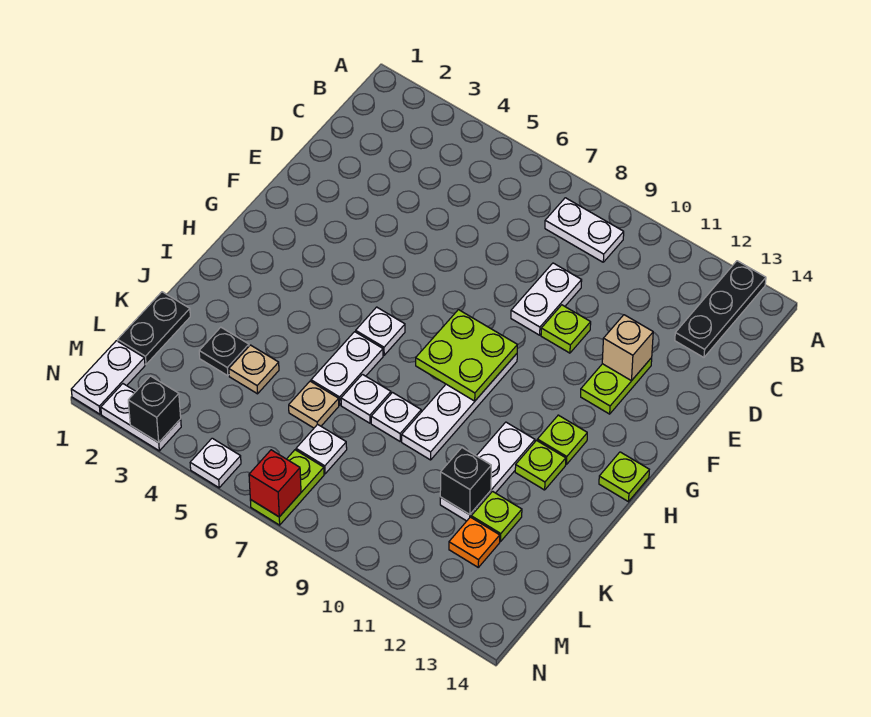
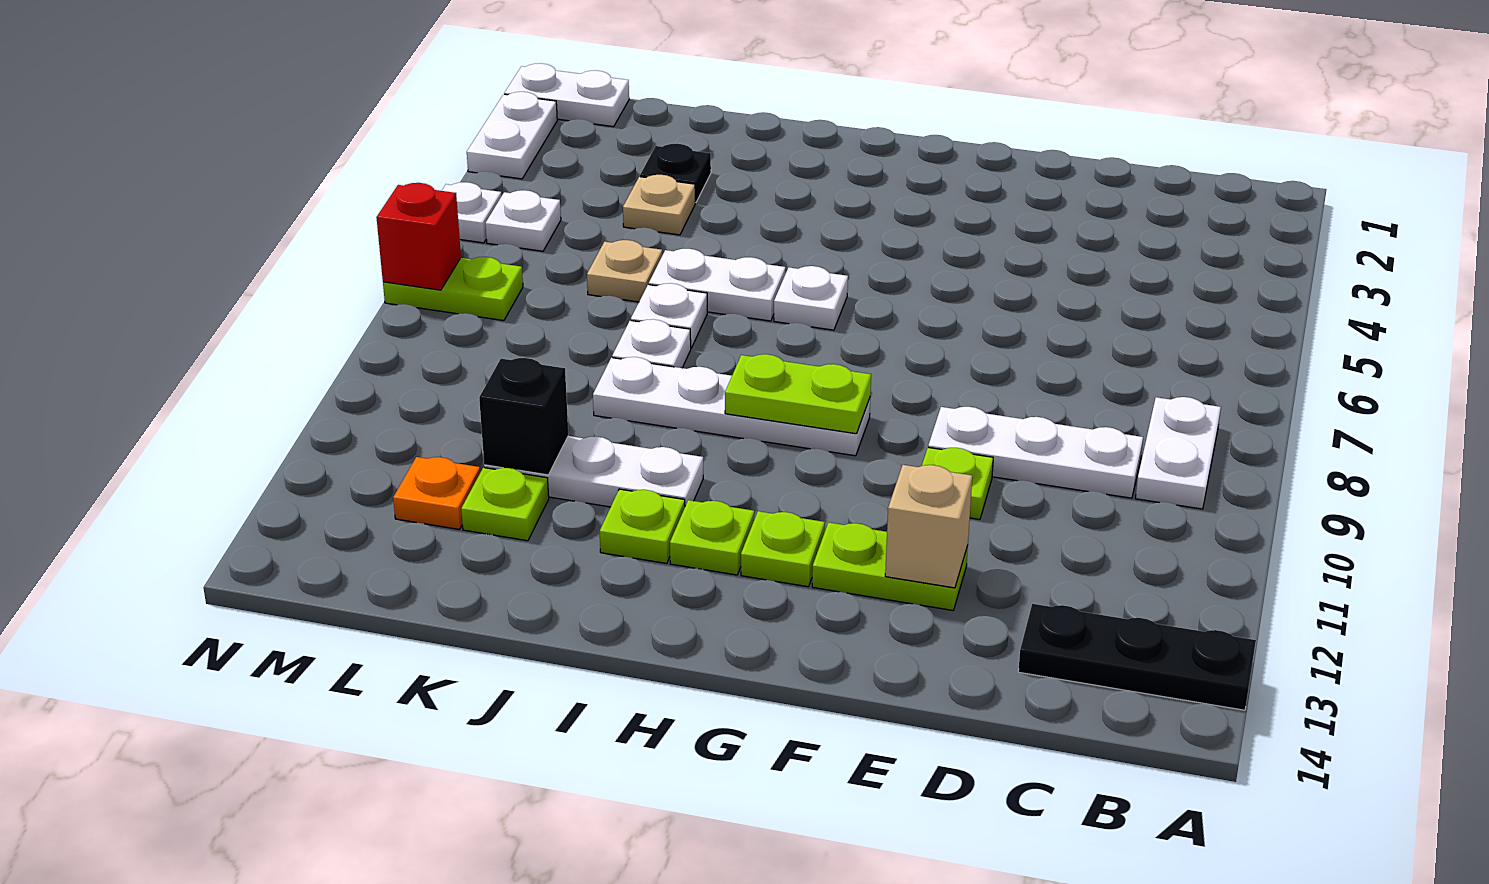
white plate D9:E9 level 1 -> white plate C9:E9 level 1
lime plate G8:H9 level 2 -> lime plate G9:H9 level 2
lime plate H14 level 1 -> lime plate G12 level 1
black plate K1:L1 level 1 -> none
white plate L7 level 1 -> white plate M5 level 1
black brick N3 level 2 -> none

